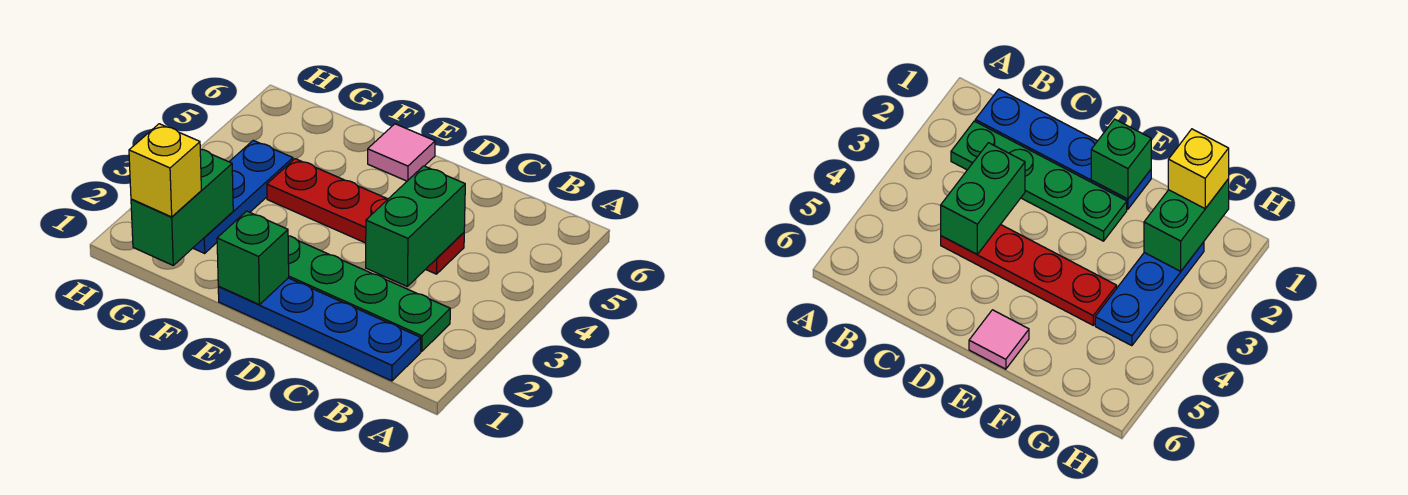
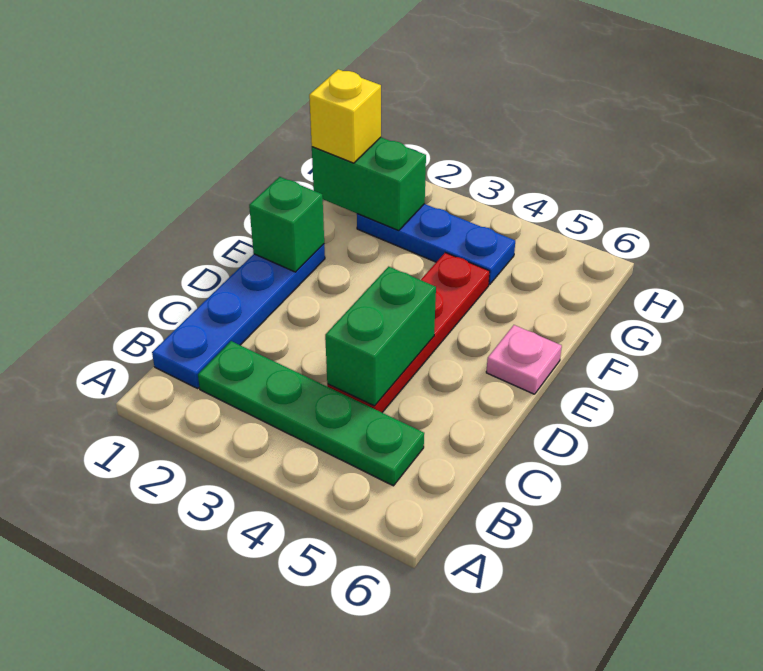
green plate B2:E2 level 1 -> green plate B2:B5 level 1
green brick C3:C4 level 2 -> green brick C4:D4 level 2
pink tile E6 level 1 -> pink plate E6 level 1

